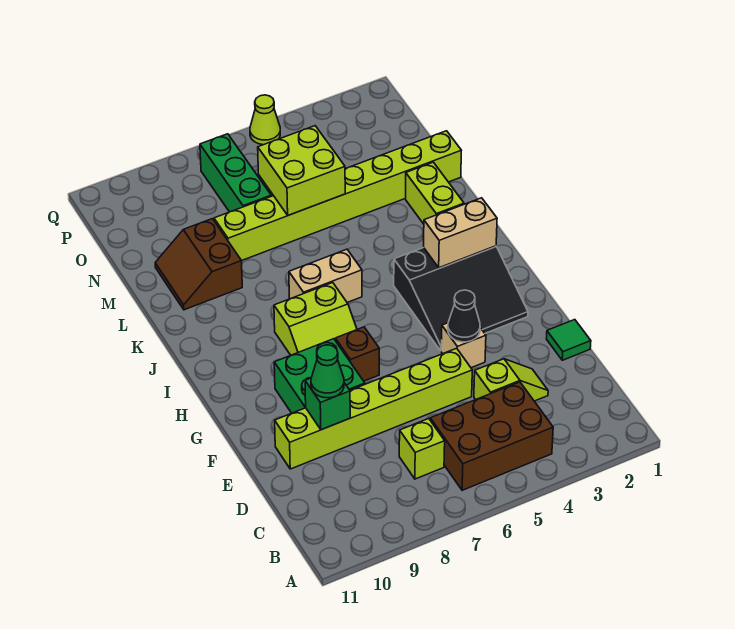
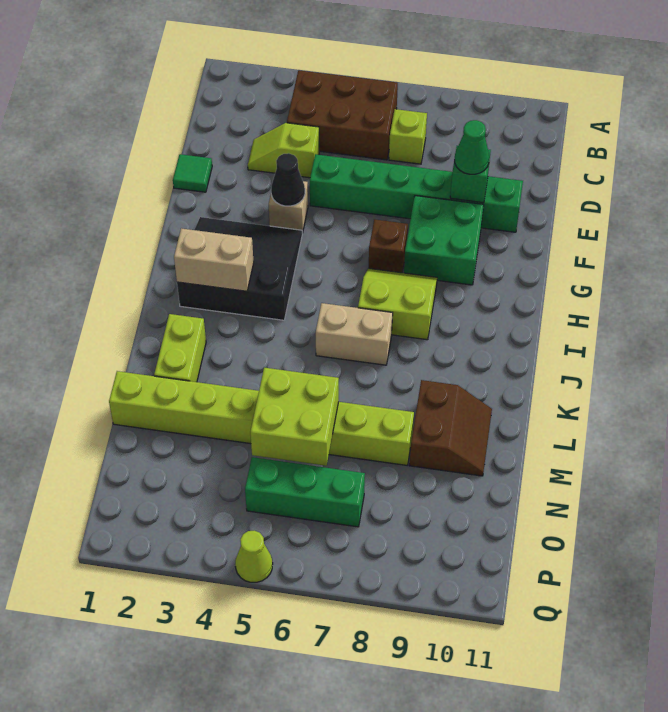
lime brick E5:E10 level 1 -> green brick E5:E10 level 1
green brick N7:P7 level 1 -> green brick O5:O7 level 1

